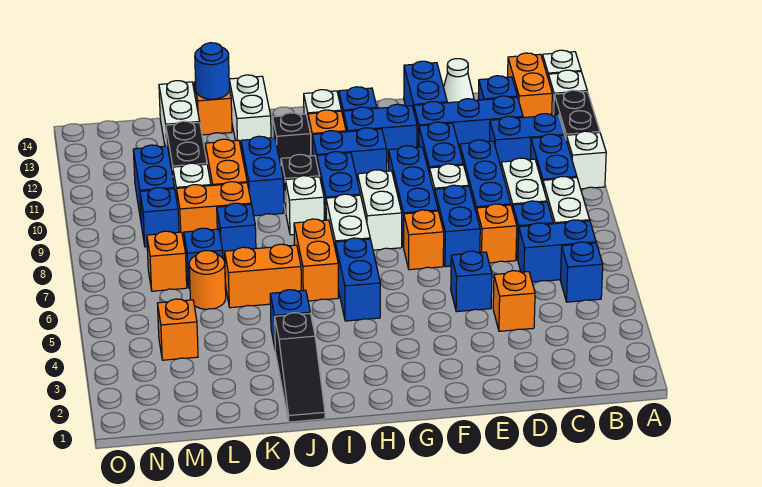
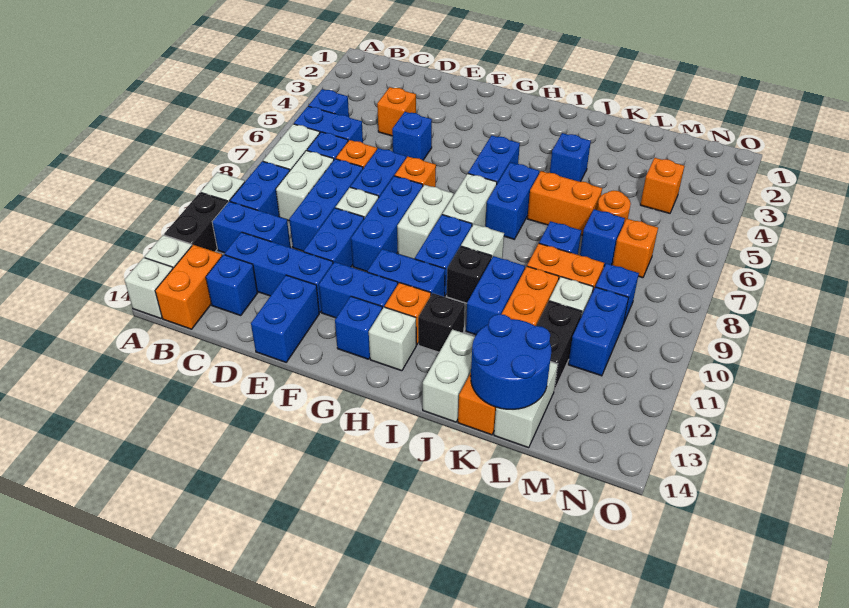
white cone D14 level 1 -> none
orange brick I6:I7 level 1 -> blue brick I6:I7 level 1
black slope J1:J3 level 1 top 3 -> none
blue round brick K14 level 2 -> blue round brick K13:L14 level 2

